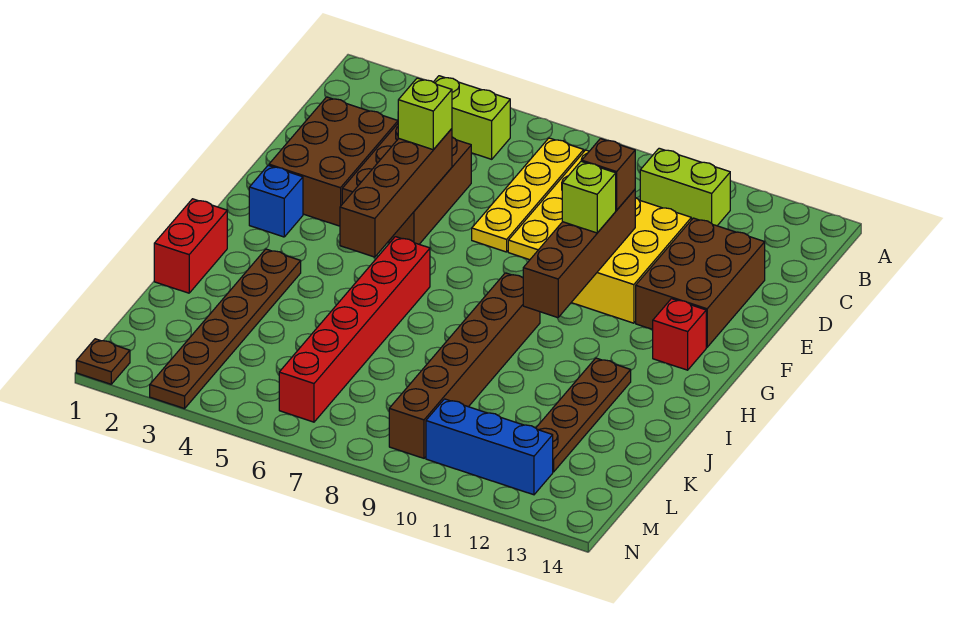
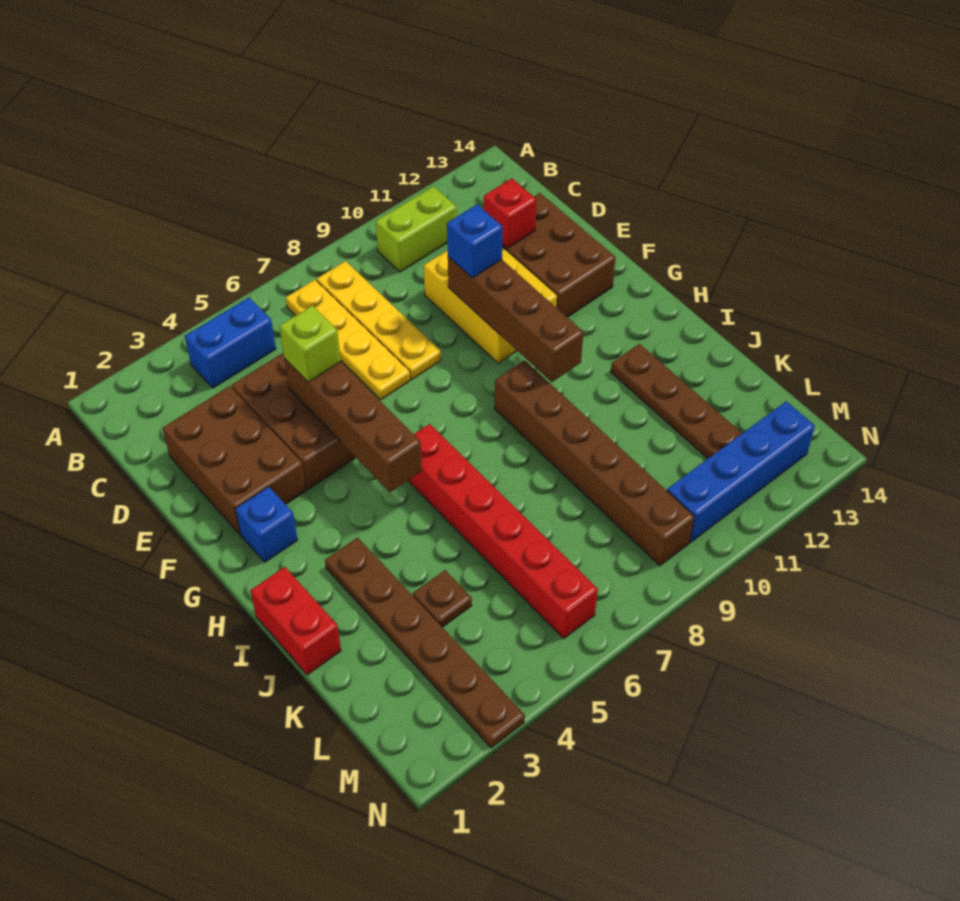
lime brick B4:B5 level 1 -> blue brick B4:B5 level 1
brown brick E10 level 3 -> blue brick E10 level 3
lime brick F10 level 3 -> none
red brick G13 level 1 -> red brick D12 level 2
blue brick M10:M12 level 1 -> blue brick M10:M13 level 1
brown plate N1 level 1 -> brown plate K4 level 1

